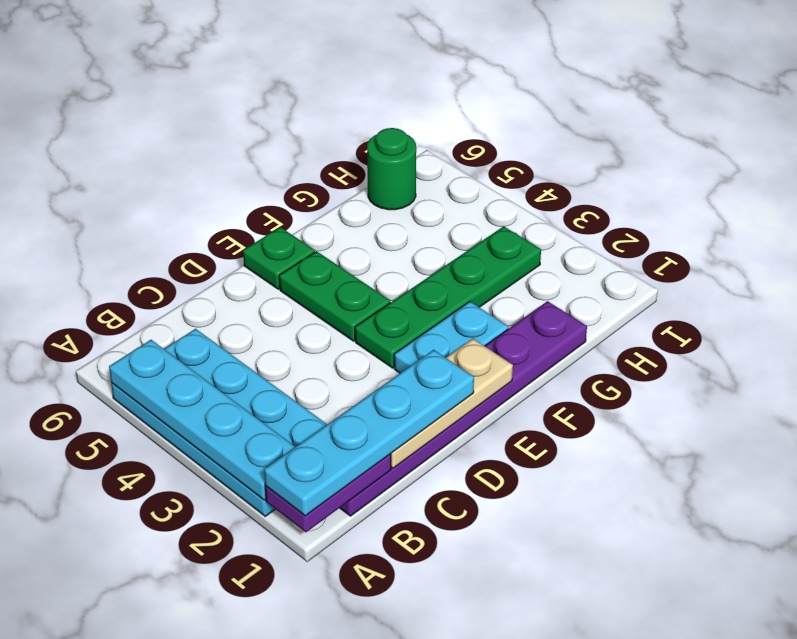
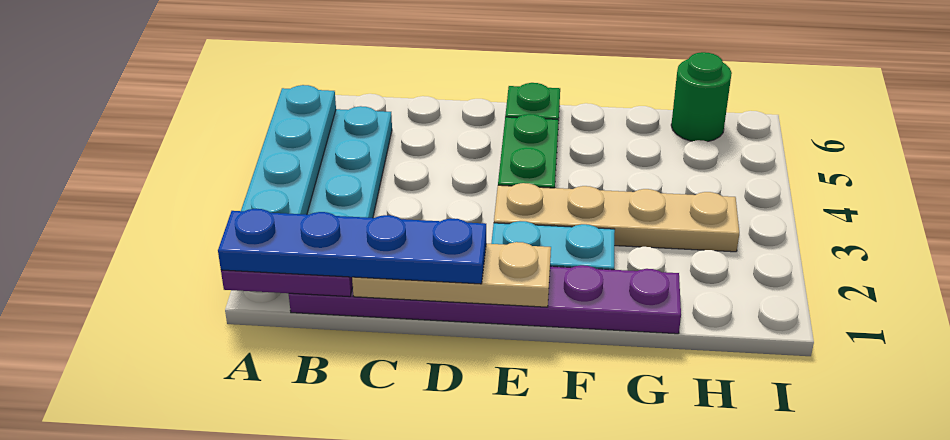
cyan plate A1:D1 level 3 -> blue plate A1:D1 level 3
green plate E3:H3 level 1 -> tan plate E3:H3 level 1

